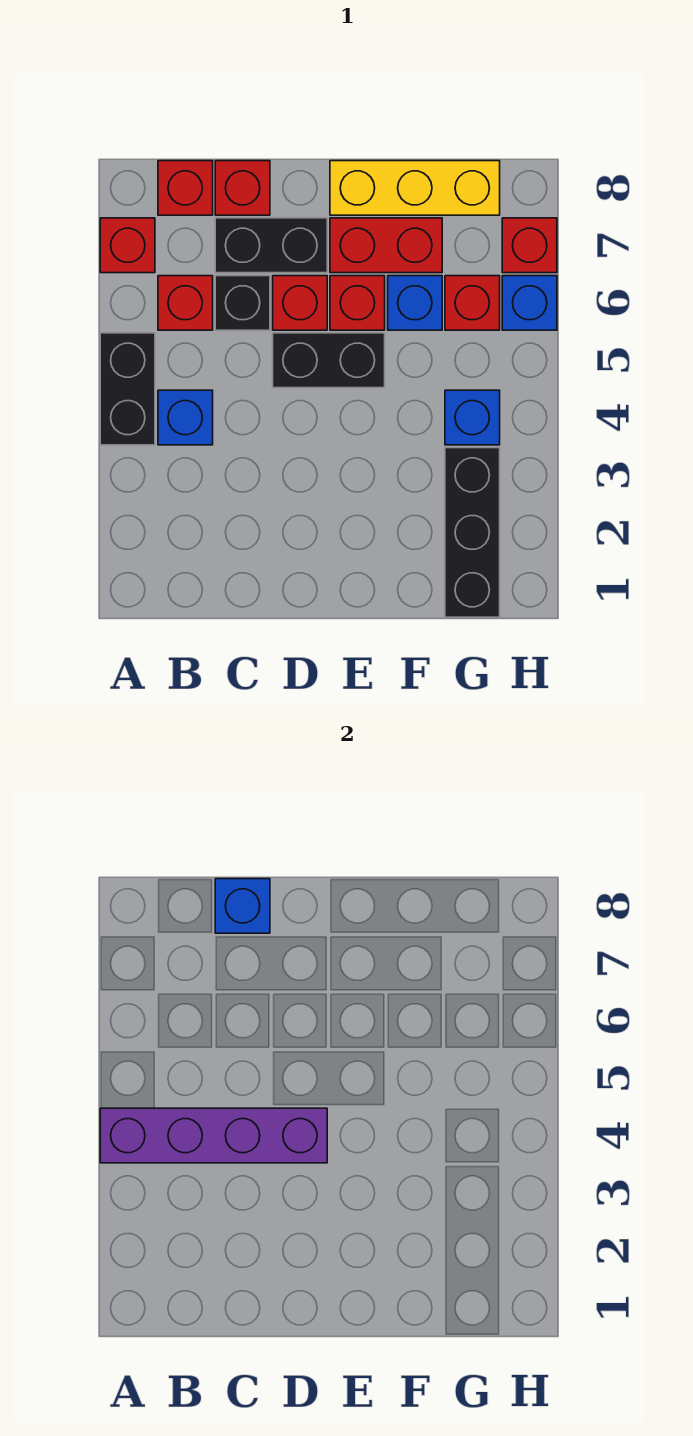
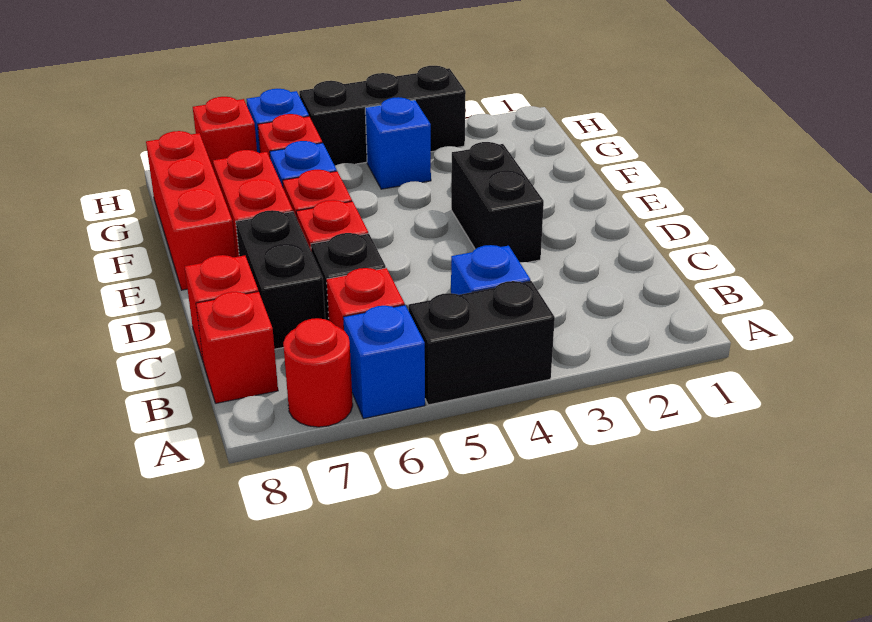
purple brick A4:D4 level 2 -> none
red brick A7 level 1 -> red round brick A7 level 1
blue brick C8 level 2 -> blue brick A6 level 1
black brick D5:E5 level 1 -> black brick D3:E3 level 1
yellow brick E8:G8 level 1 -> red brick E8:G8 level 1
black brick G1:G3 level 1 -> black brick H3:H5 level 1

